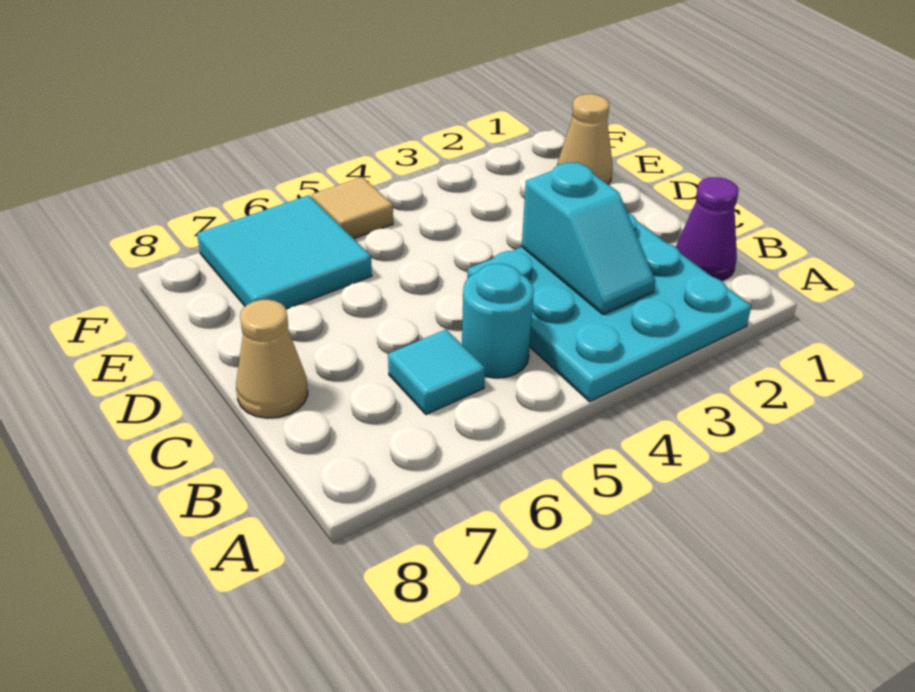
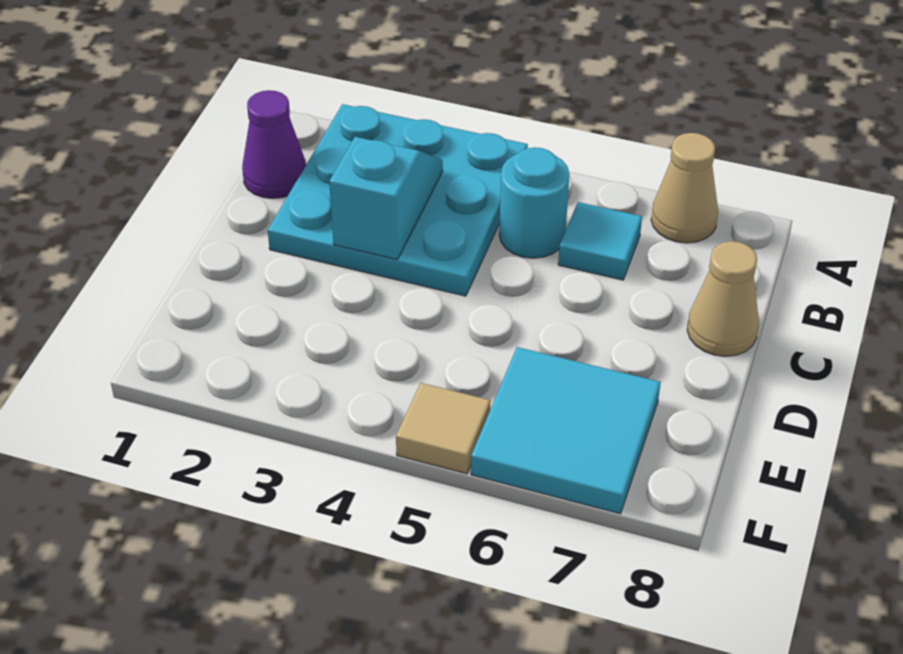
tan cone E1 level 1 -> tan cone A7 level 1

